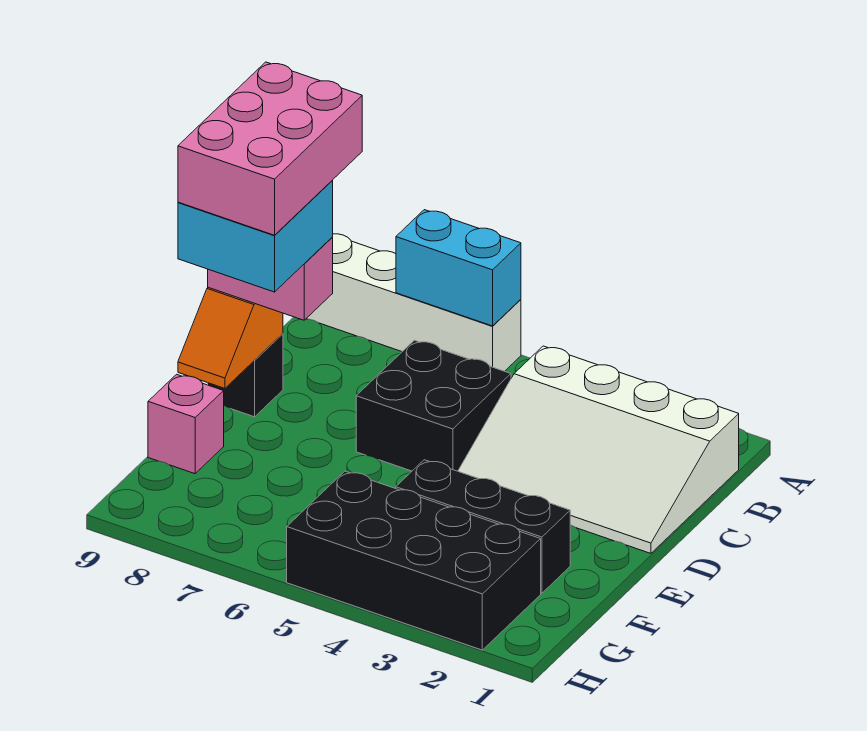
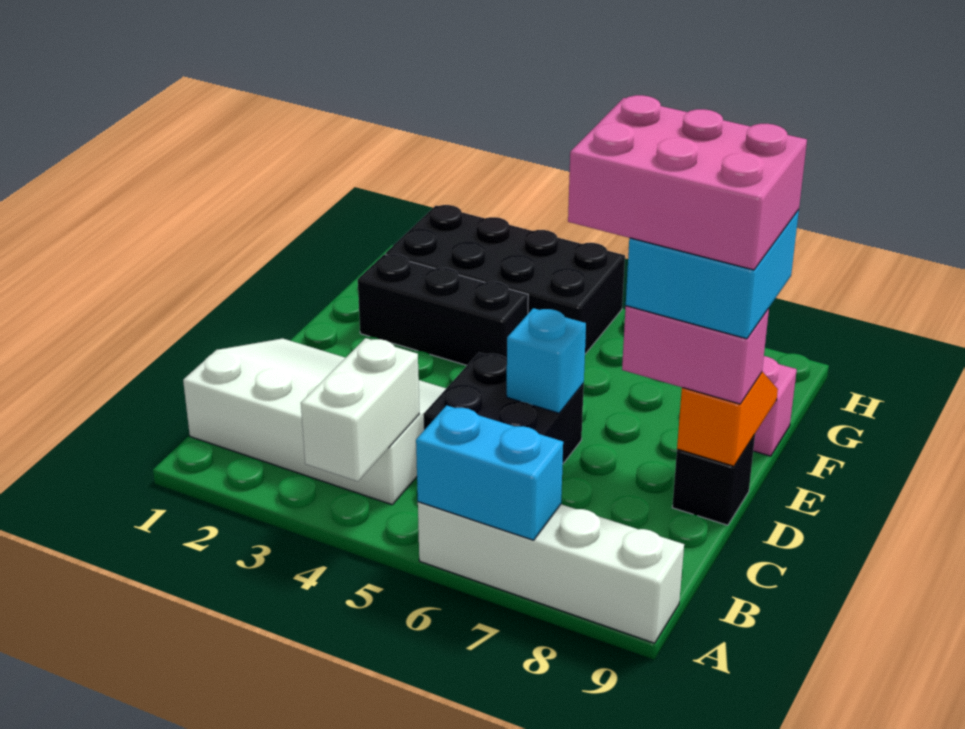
none -> white brick A4:B4 level 2
pink brick C8:E9 level 5 -> pink brick D7:E9 level 5
none -> cyan brick D6 level 2

